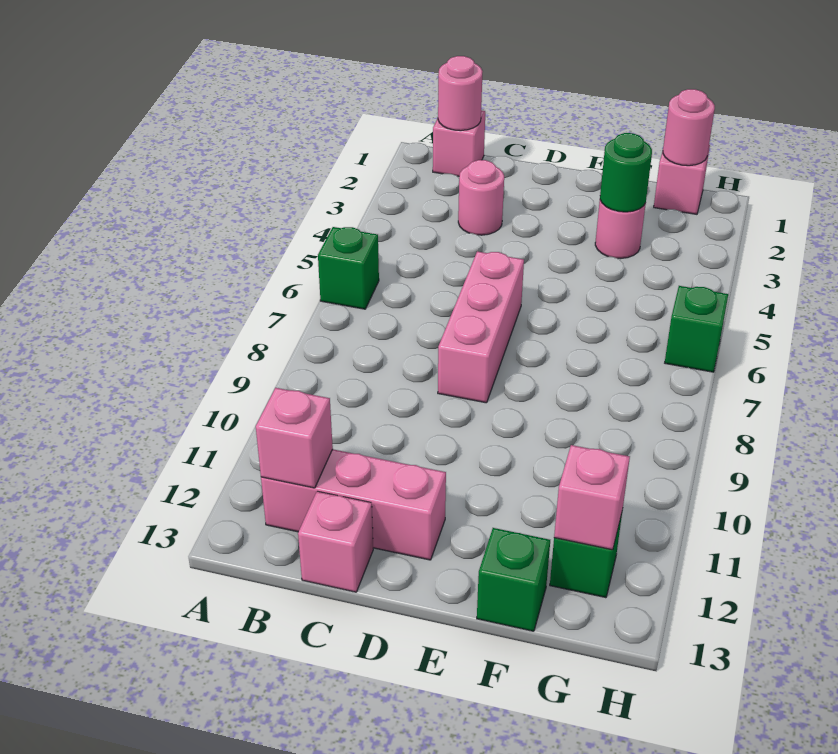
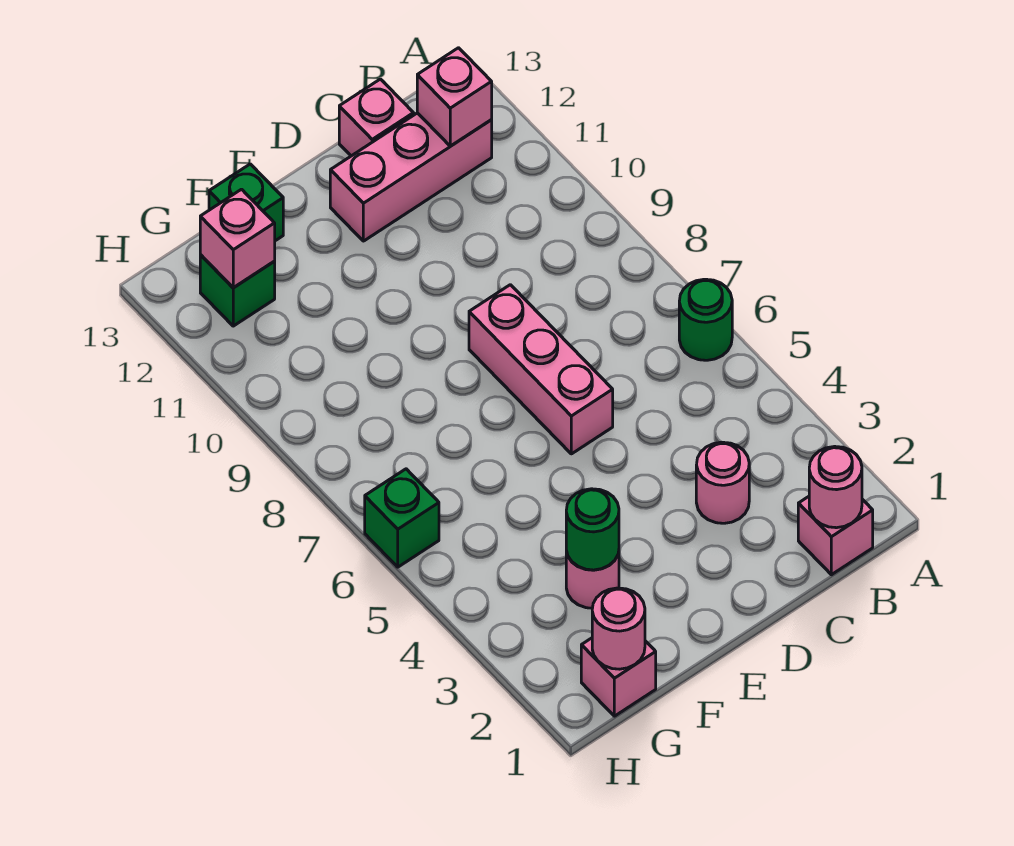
green brick A6 level 1 -> green round brick A6 level 1

